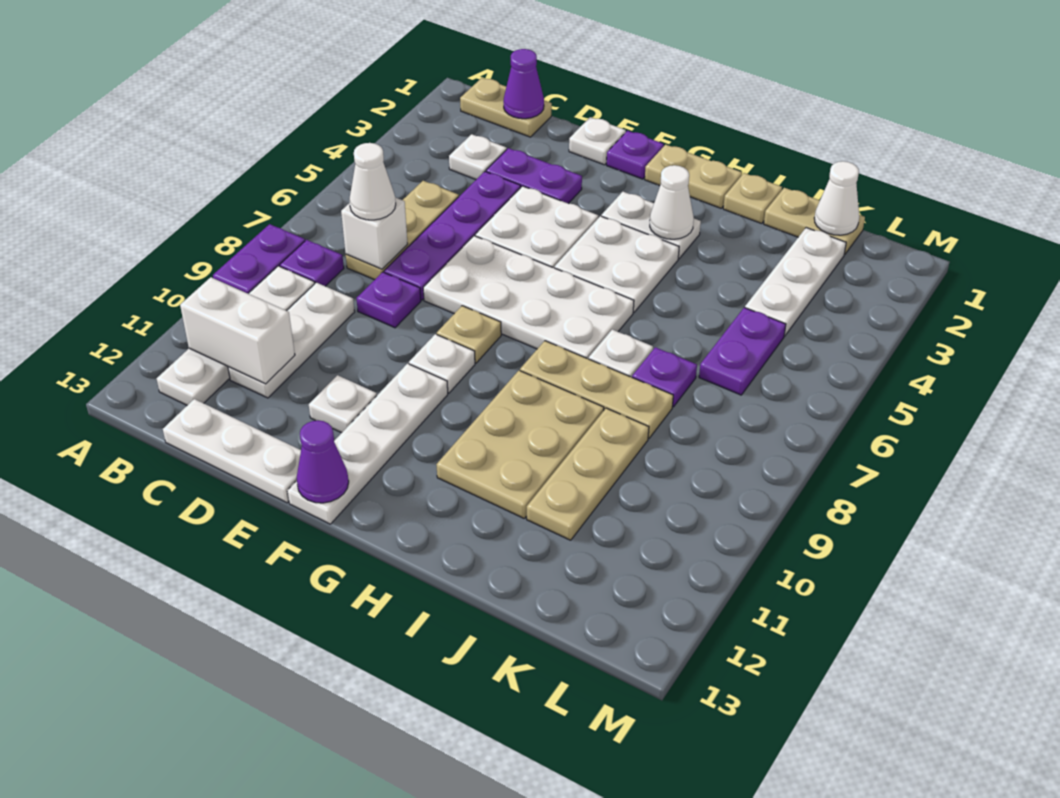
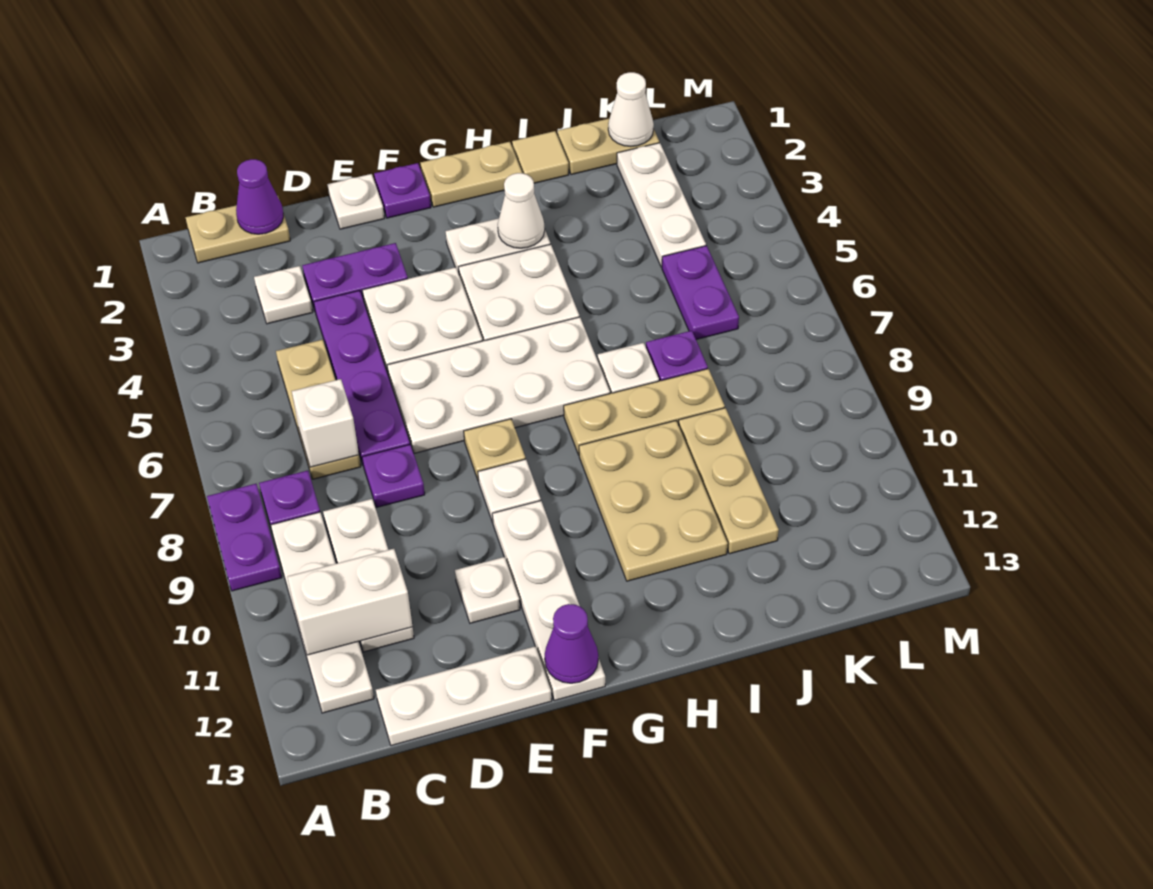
white cone C7 level 3 -> none
tan plate I1 level 1 -> tan tile I1 level 1

